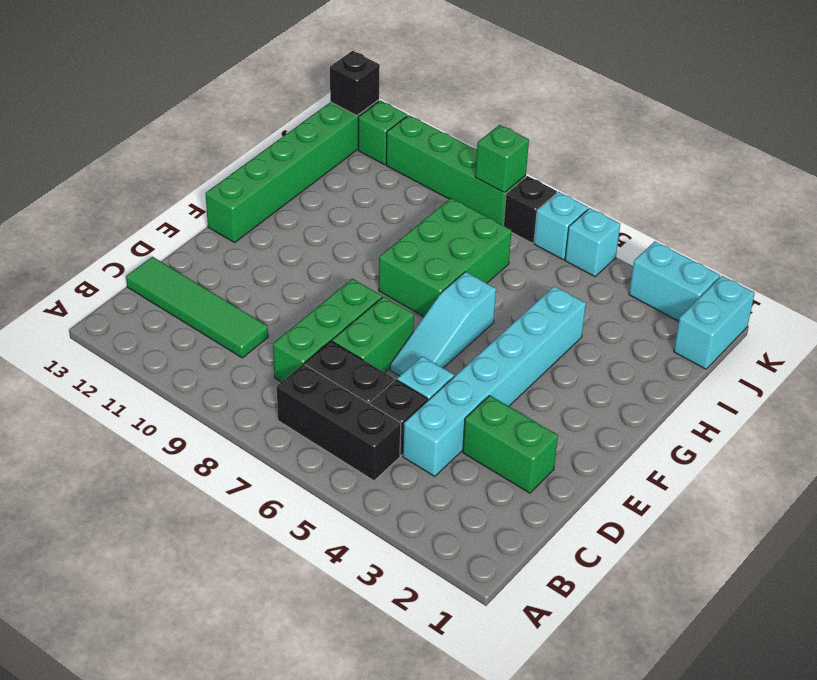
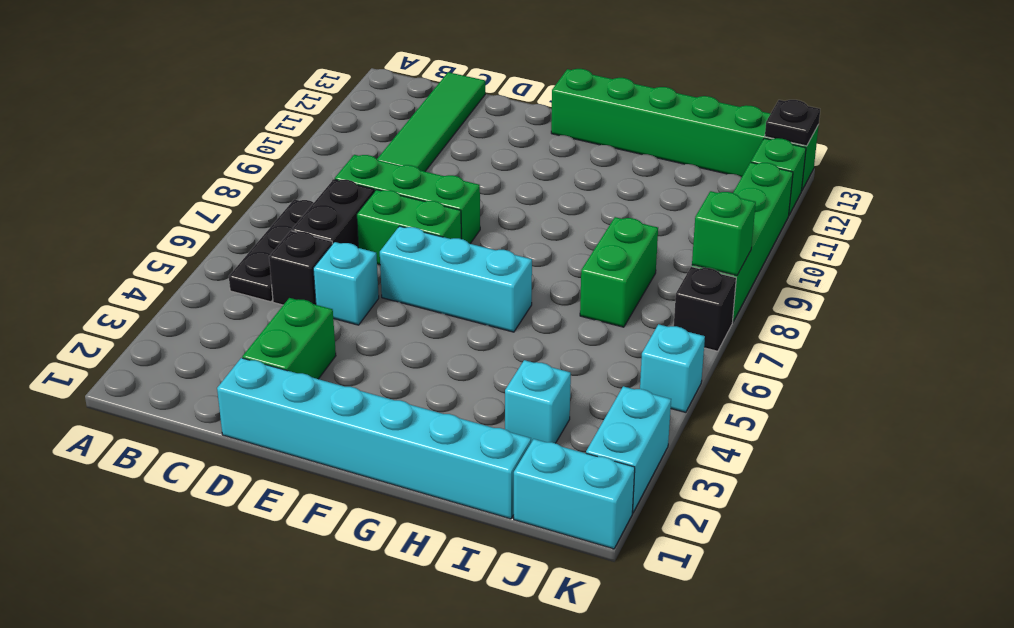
black brick B5:B7 level 1 -> black plate B5:B7 level 1
cyan brick C4:H4 level 1 -> cyan brick D1:I1 level 1
cyan slope E6:G6 level 1 top G -> cyan brick E6:G6 level 1
green brick G7:I8 level 1 -> green brick I7:I8 level 1
cyan brick K6 level 1 -> cyan brick I3 level 1
black brick K13 level 2 -> black plate K13 level 2

